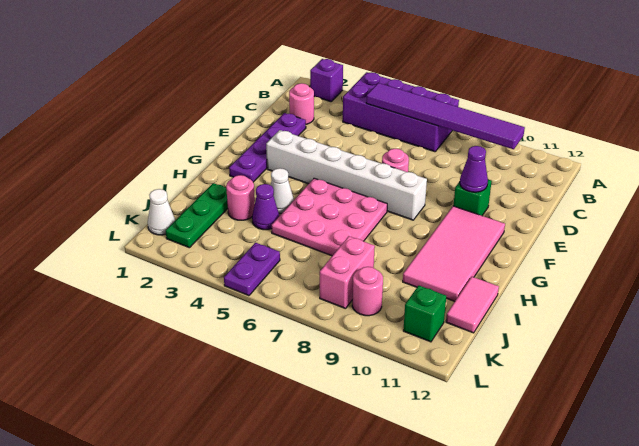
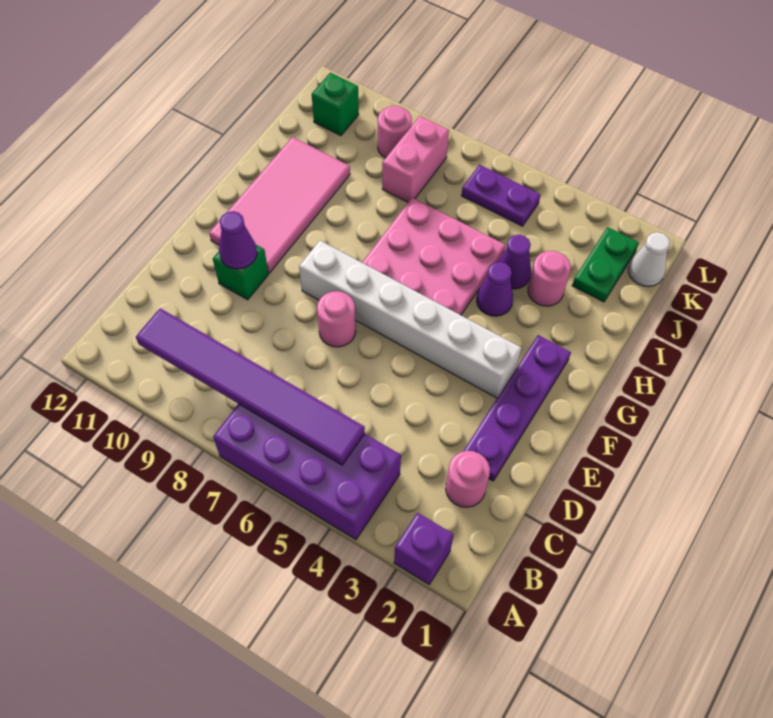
white cone H4 level 1 -> purple cone H4 level 1
green plate I2:K2 level 1 -> green plate J2:K2 level 1
pink tile I12:J12 level 1 -> none
purple plate K5:L5 level 1 -> purple plate K5:K6 level 1

